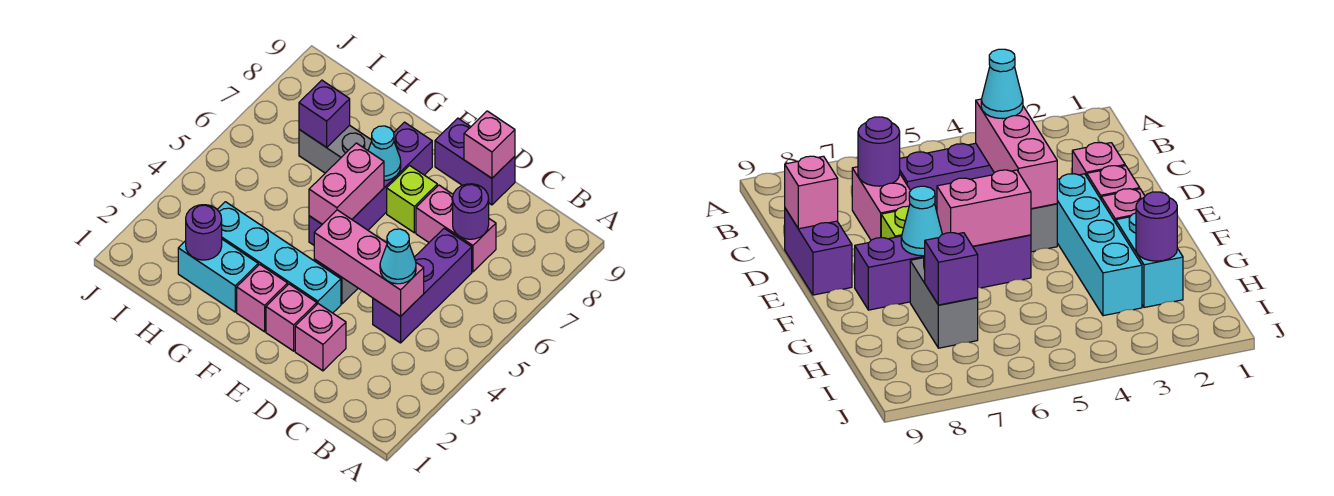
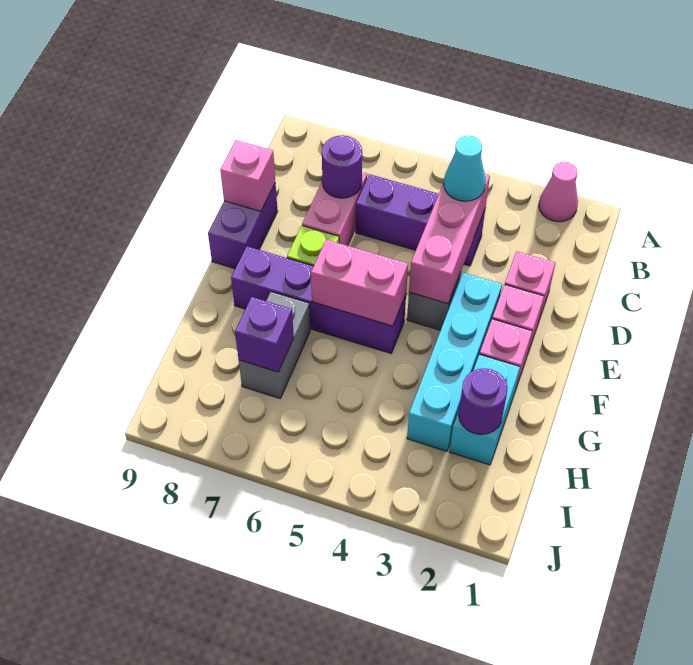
none -> pink cone A2 level 1
cyan cone F7 level 2 -> none

